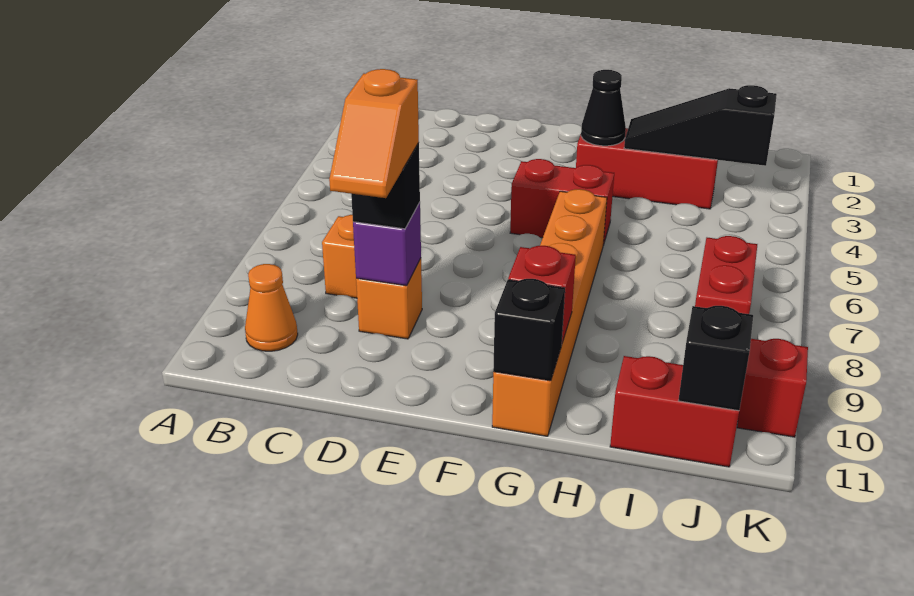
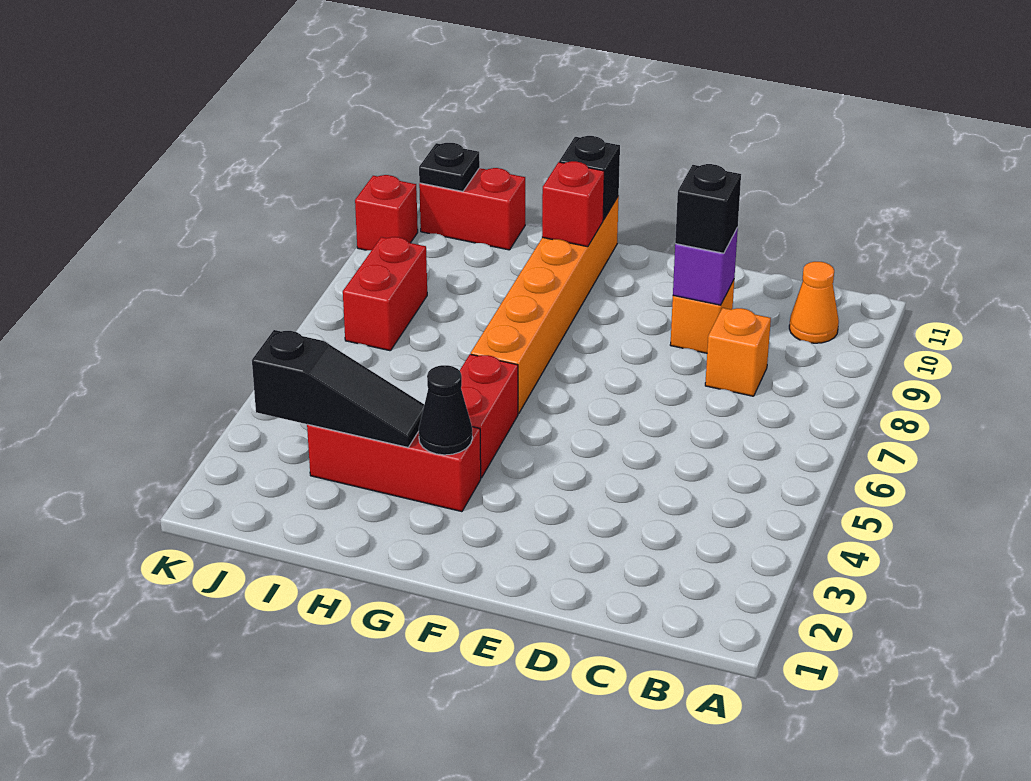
orange slope D9:D10 level 4 top 9 -> none
red brick F5:G5 level 1 -> red brick G4:G5 level 1
black brick J11 level 2 -> black plate J11 level 2

